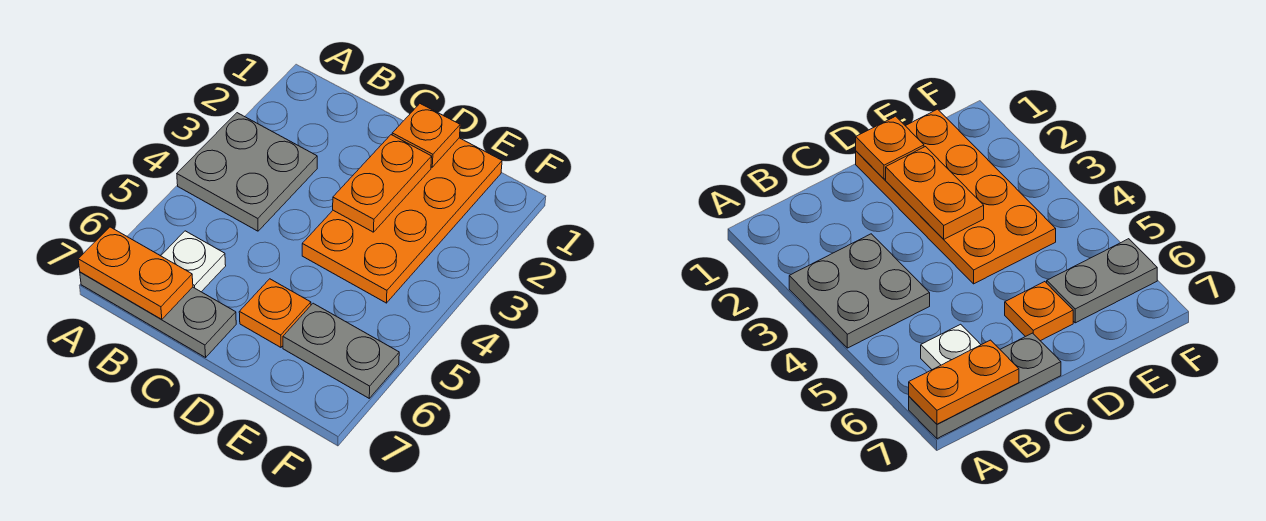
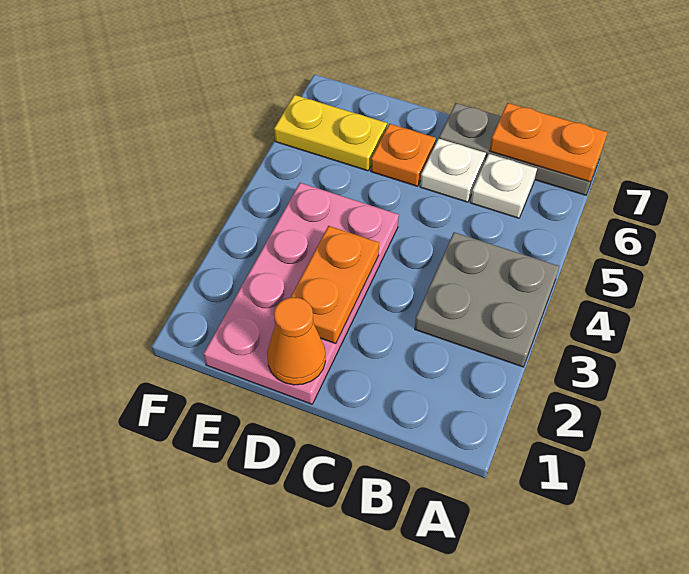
none -> white plate C6 level 1
orange plate D1:E4 level 1 -> pink plate D1:E4 level 1
orange plate D1 level 2 -> orange cone D1 level 2
grey plate E6:F6 level 1 -> yellow plate E6:F6 level 1

